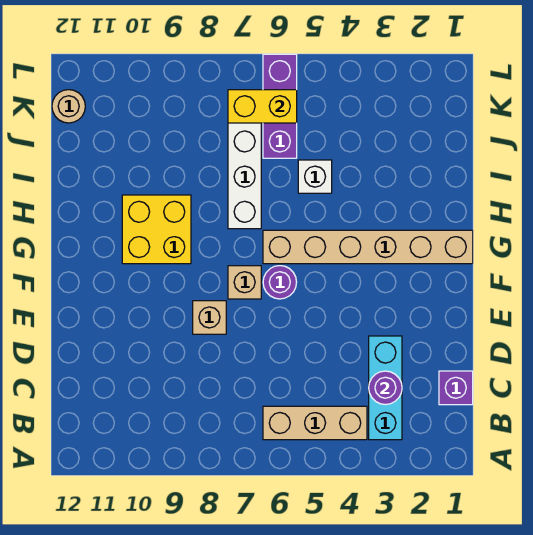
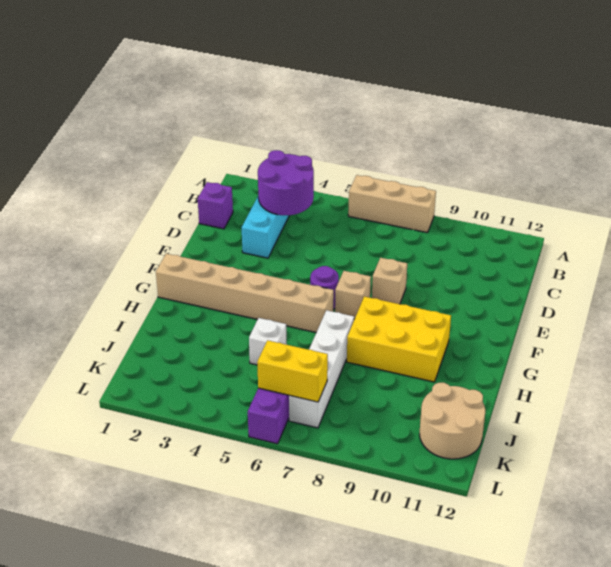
tan brick B4:B6 level 1 -> tan brick A6:A8 level 1
purple round brick C3 level 2 -> purple round brick B3:C4 level 2
yellow brick G9:H10 level 1 -> yellow brick G8:H10 level 1
tan round brick K12 level 1 -> tan round brick J11:K12 level 1

